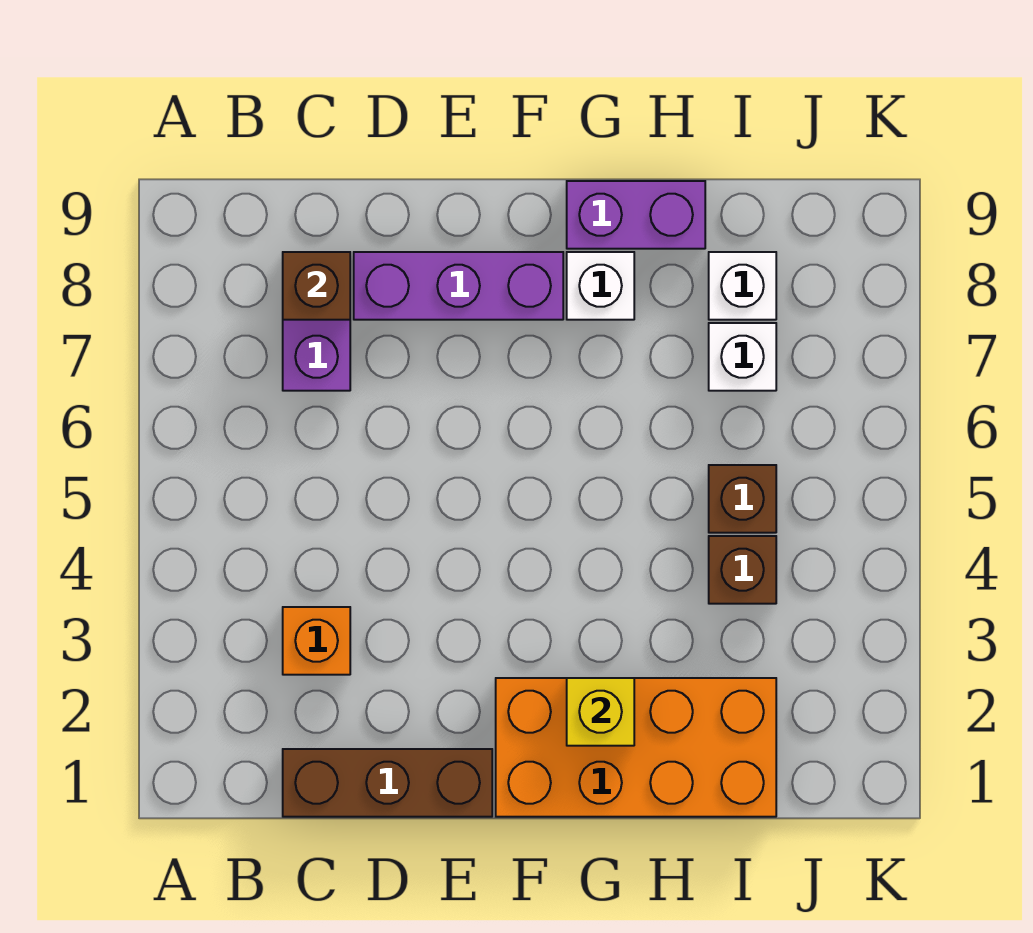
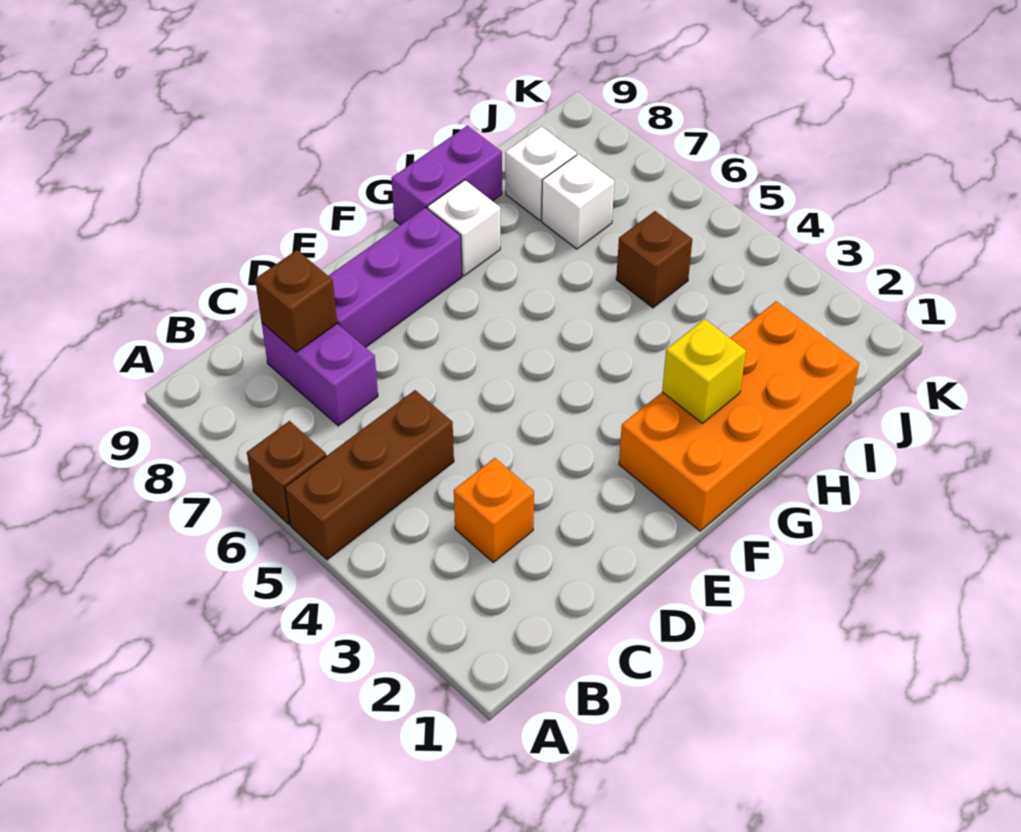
brown brick C1:E1 level 1 -> brown brick A5:C5 level 1
brown brick I4 level 1 -> brown brick A6 level 1

